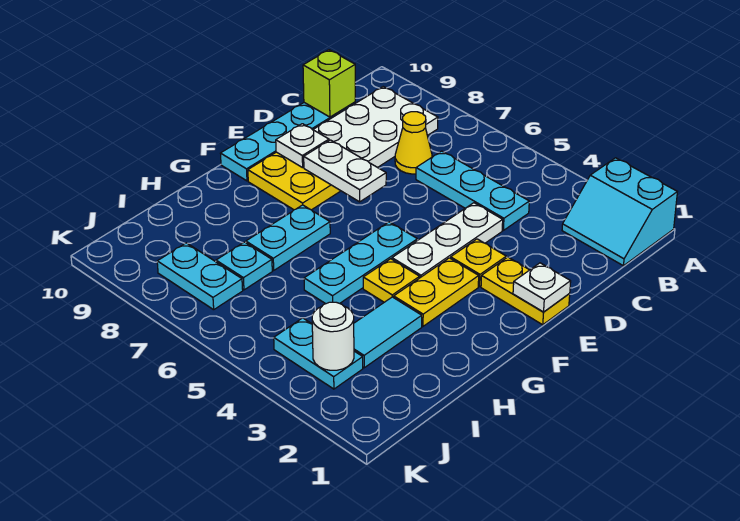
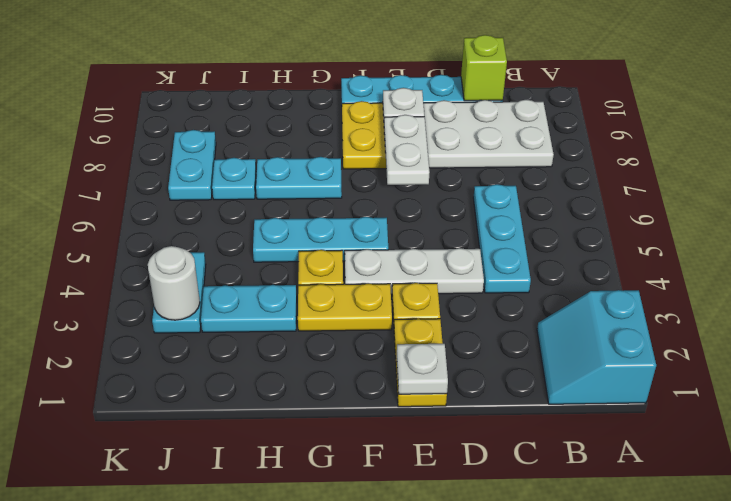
yellow cone C7 level 1 -> none
cyan tile H3:I3 level 1 -> cyan plate H3:I3 level 1

